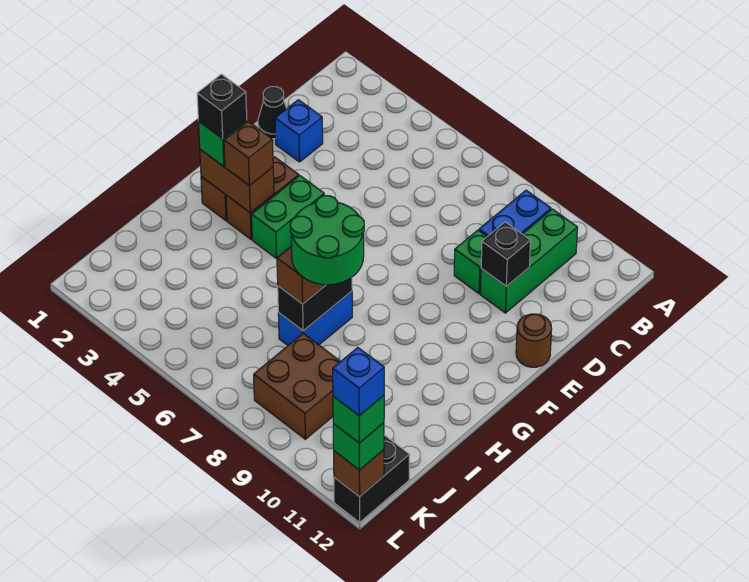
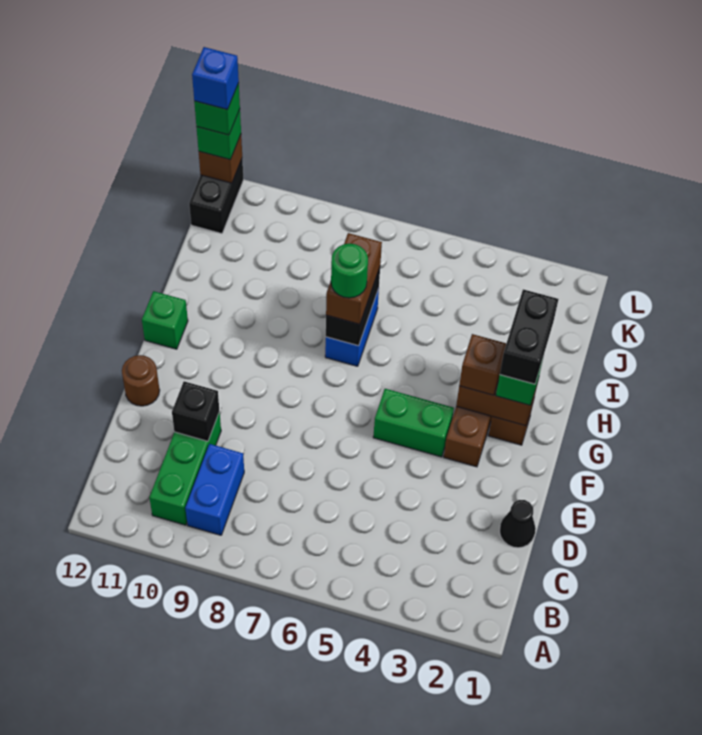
blue brick D2 level 1 -> none
green brick D9 level 1 -> green brick G12 level 1
green brick F4:G4 level 1 -> green brick F4:F5 level 1
black brick G2 level 4 -> black brick G2:H2 level 4
green round brick H7:I8 level 4 -> green round brick H7 level 4
brown brick J8:K9 level 1 -> none

